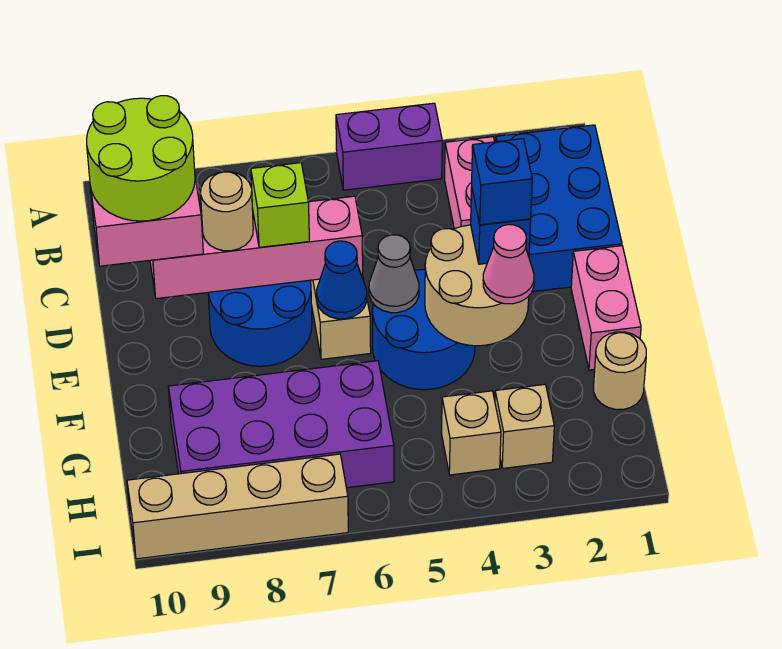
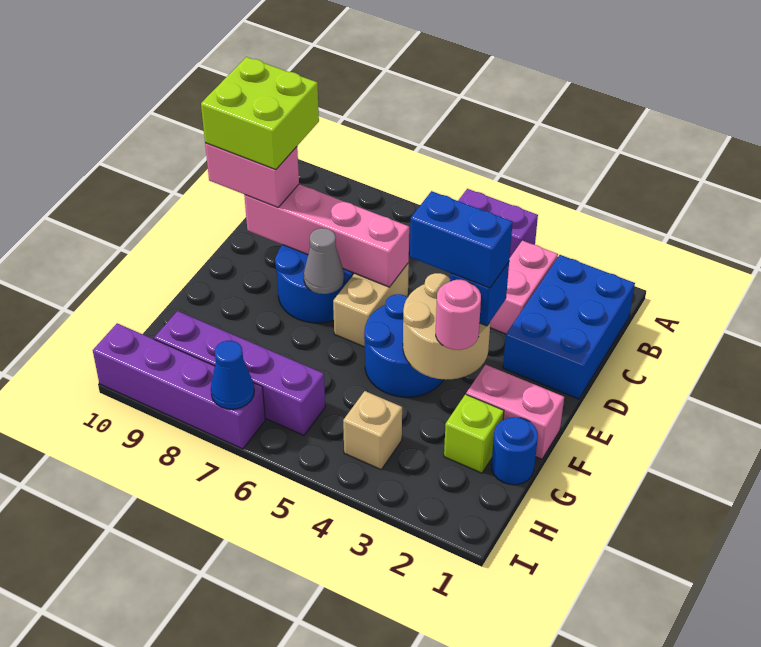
lime round brick C9:D10 level 4 -> lime brick C9:D10 level 4
lime brick D7 level 3 -> lime brick G2 level 1
tan round brick D8 level 3 -> none
pink brick E1:F1 level 1 -> pink brick F1:F2 level 1
blue brick E3 level 4 -> blue brick E3:E4 level 4
grey cone E5 level 2 -> grey cone E7 level 2
blue cone E6 level 2 -> blue cone I7 level 2
pink cone F3 level 3 -> pink round brick F3 level 3
tan round brick G1 level 1 -> blue round brick G1 level 1
purple brick G6:H9 level 1 -> purple brick H6:H9 level 1
tan brick H3 level 1 -> none
tan brick I7:I10 level 1 -> purple brick I7:I10 level 1

